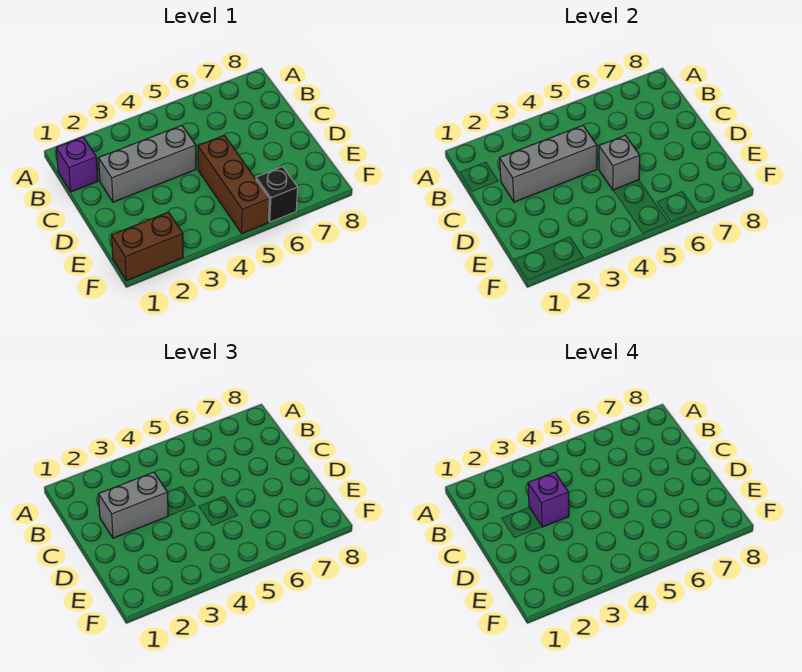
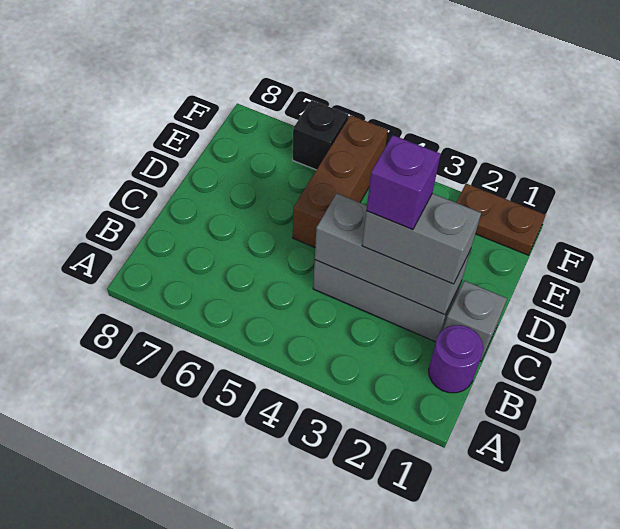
purple brick B1 level 1 -> purple round brick B1 level 1
grey brick D5 level 2 -> grey brick C1 level 1
brown brick F1:F2 level 1 -> brown plate F1:F2 level 1

